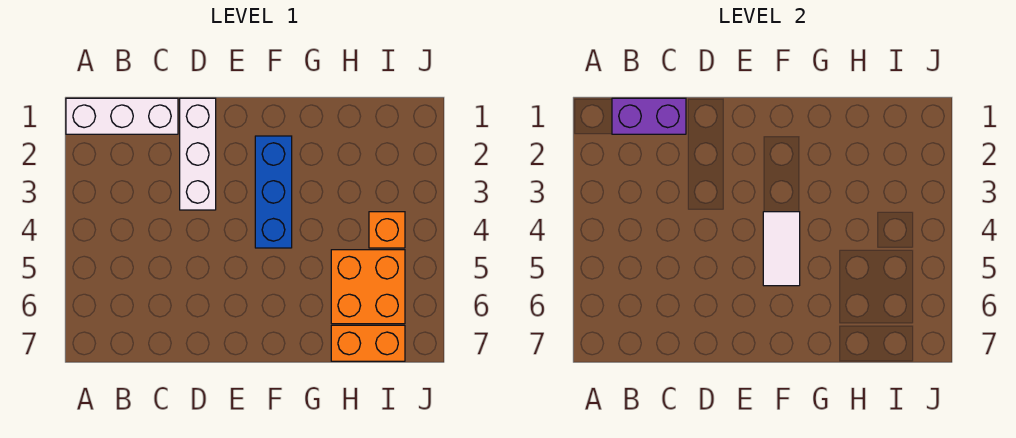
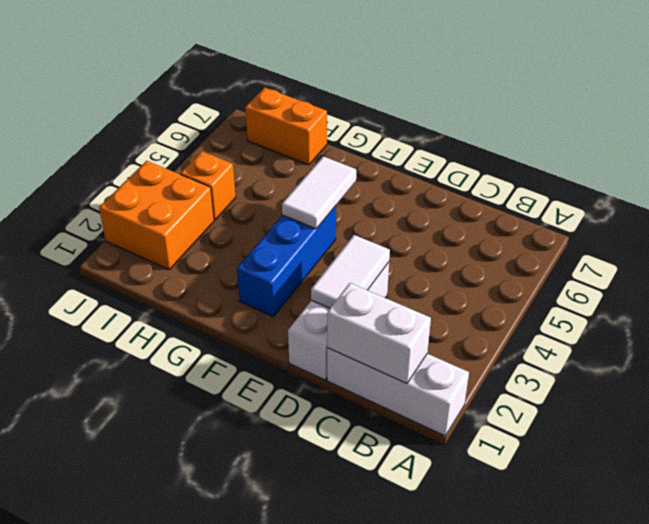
purple brick B1:C1 level 2 -> white brick B1:C1 level 2
none -> white tile D2:D3 level 2
orange brick H5:I6 level 1 -> orange brick I2:J3 level 1

